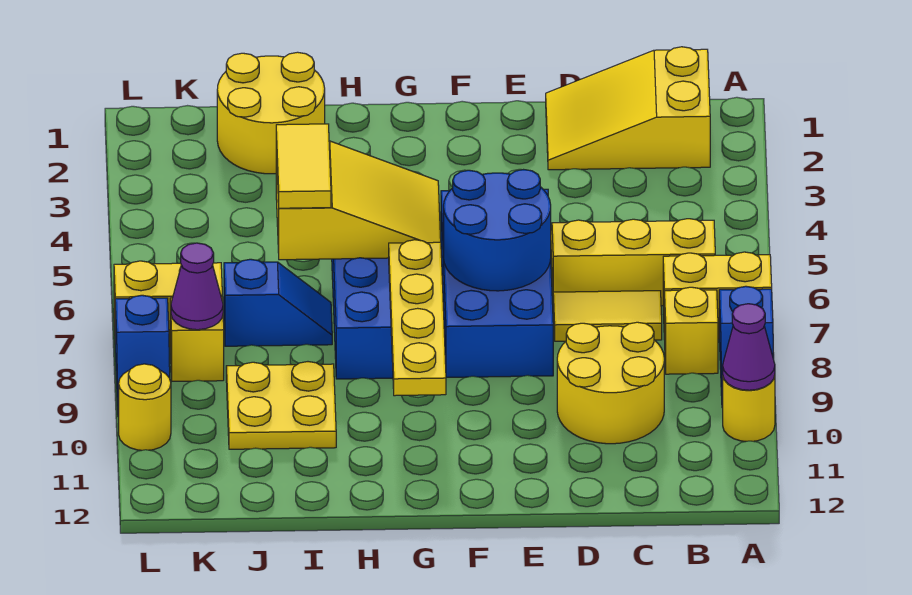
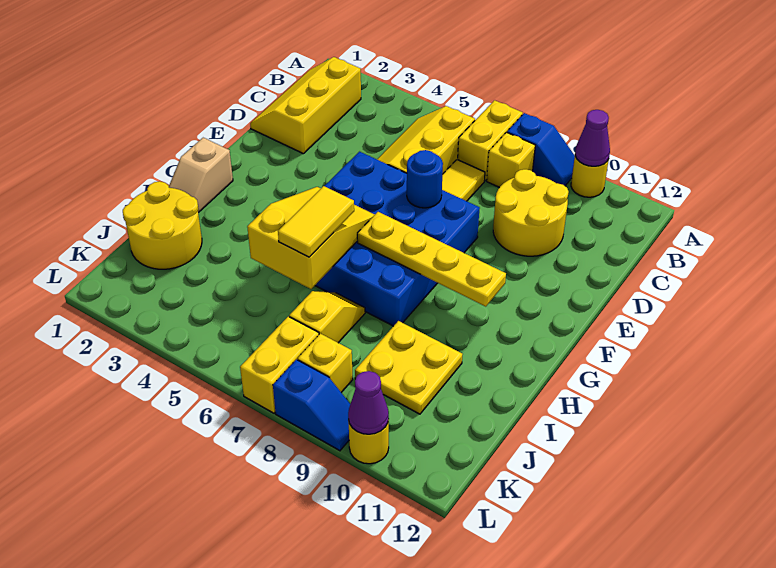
yellow slope B1:D2 level 1 top B -> yellow slope B1:D2 level 1 top 2
blue round brick E6:F7 level 2 -> blue round brick E7 level 2
none -> tan slope G1:H1 level 1 top G
yellow tile I5:I6 level 3 -> yellow tile H6:I6 level 3
blue slope I7:J7 level 1 top J -> yellow slope I7:J7 level 1 top J
purple cone K8 level 2 -> purple cone L10 level 2

